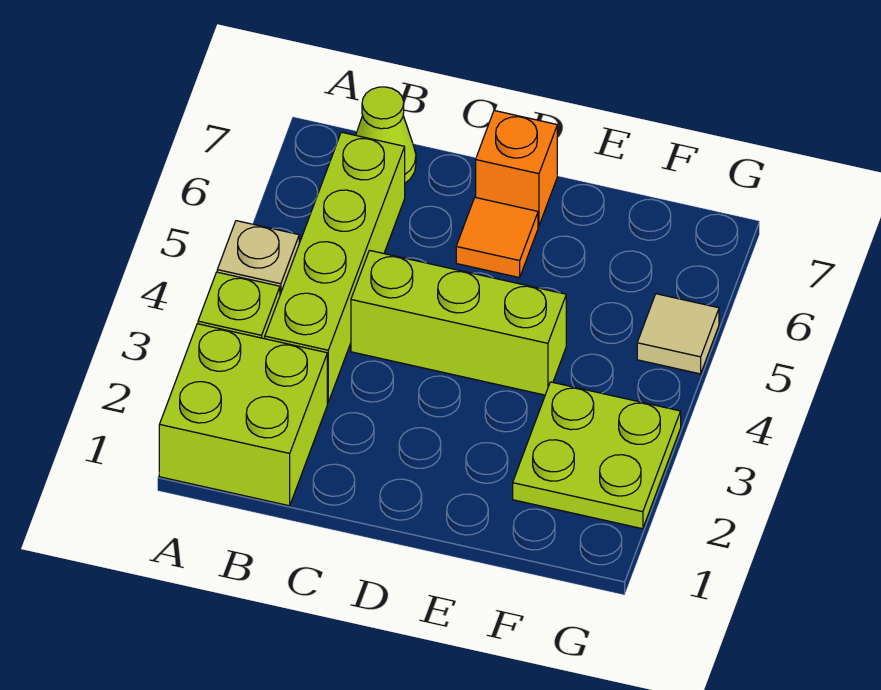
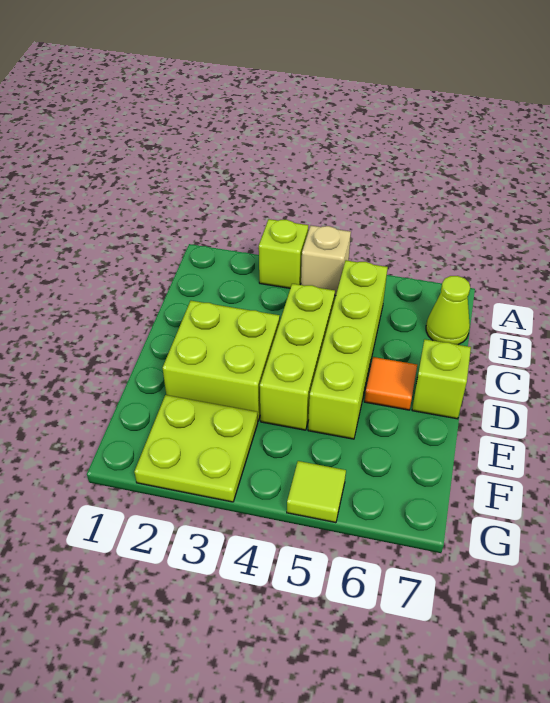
lime brick A1:B2 level 1 -> lime brick D2:E3 level 1
lime brick B3:B6 level 1 -> lime brick B5:E5 level 1
orange brick D7 level 1 -> lime brick D7 level 1
tan tile G5 level 1 -> lime tile G5 level 1

